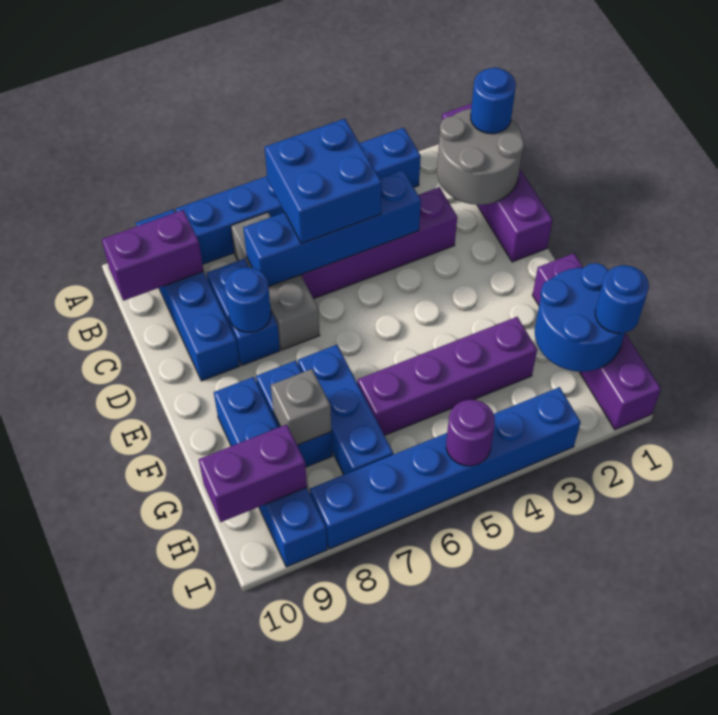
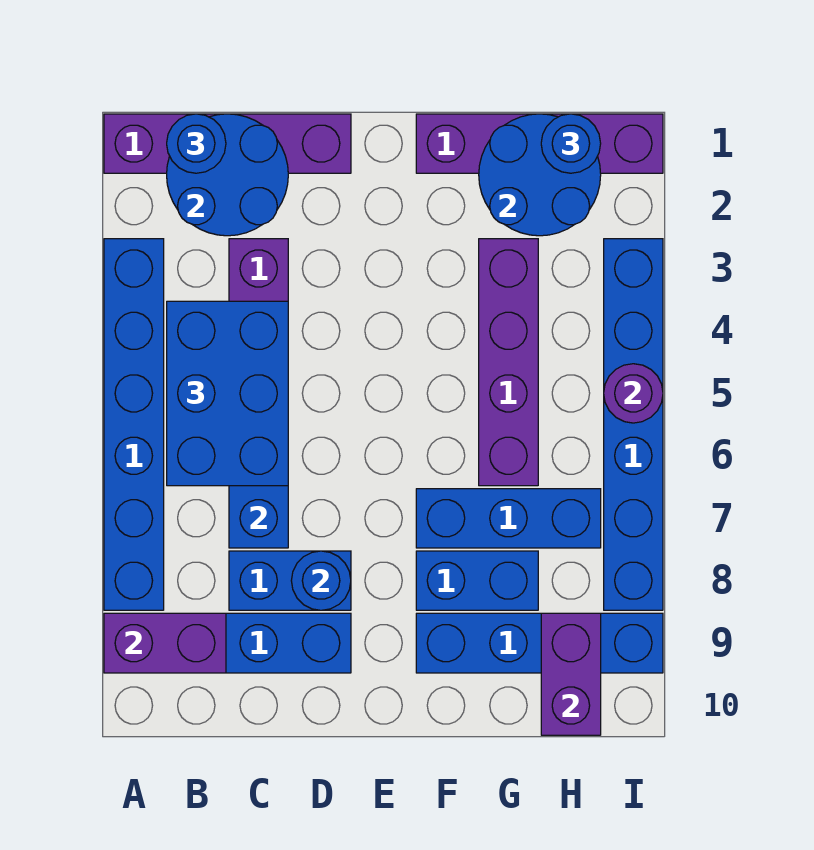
grey round brick B1:C2 level 2 -> blue round brick B1:C2 level 2
blue brick B5:C6 level 3 -> blue brick B4:C6 level 3
grey brick B7:D7 level 1 -> none
purple brick B9:B10 level 2 -> purple brick A9:B9 level 2
grey brick G8 level 2 -> none

